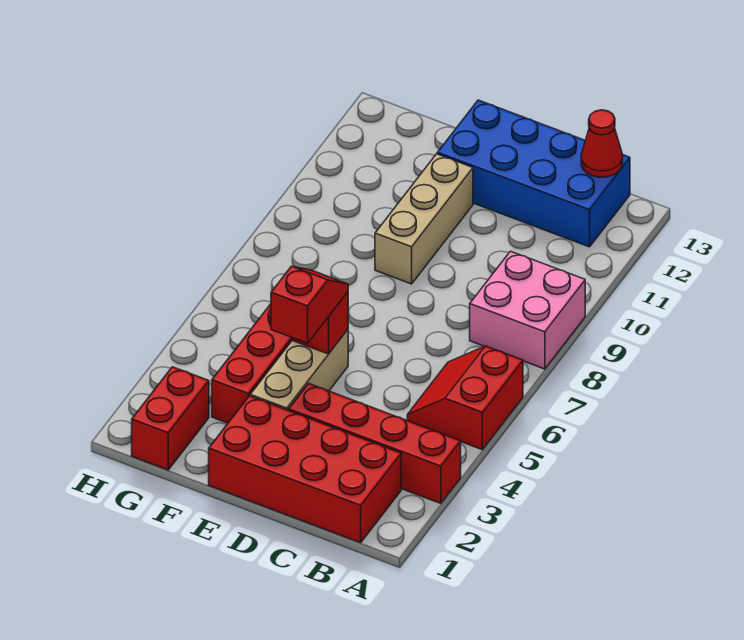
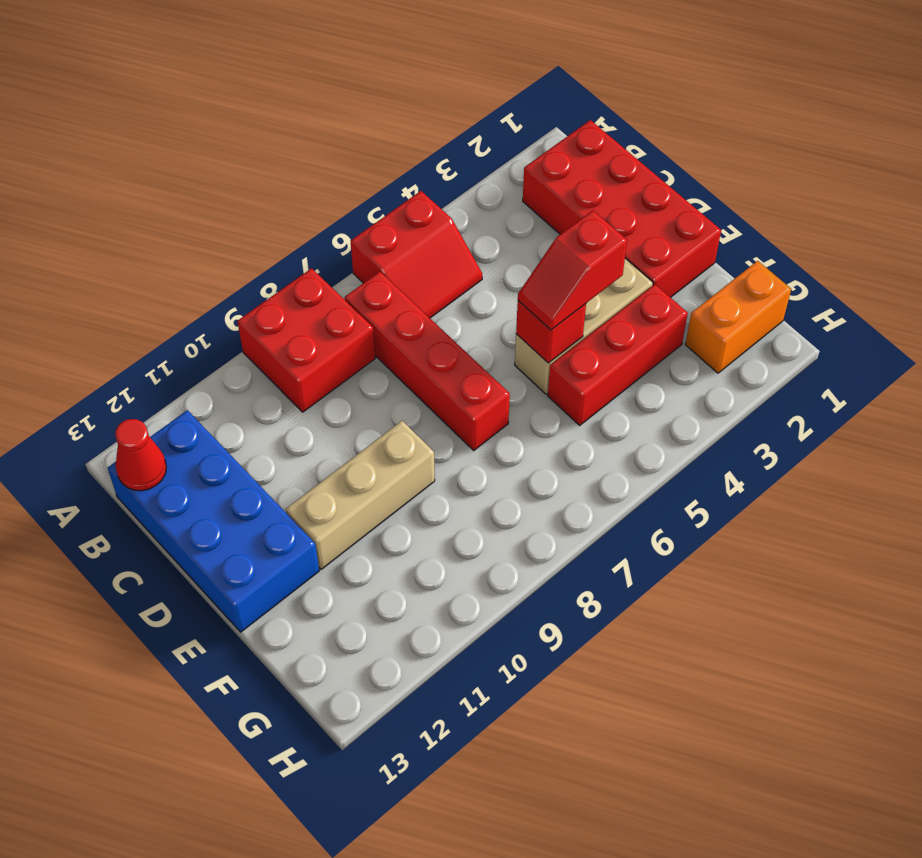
red brick A3:D3 level 1 -> red brick B7:E7 level 1
pink brick A8:B9 level 1 -> red brick A8:B9 level 1
red brick G1:G2 level 1 -> orange brick G1:G2 level 1

